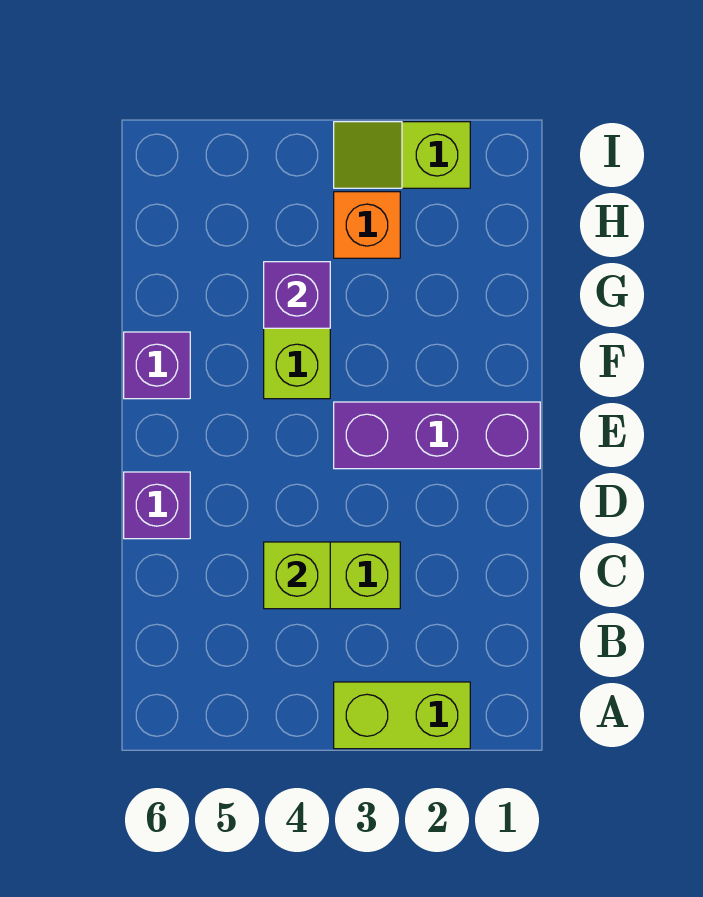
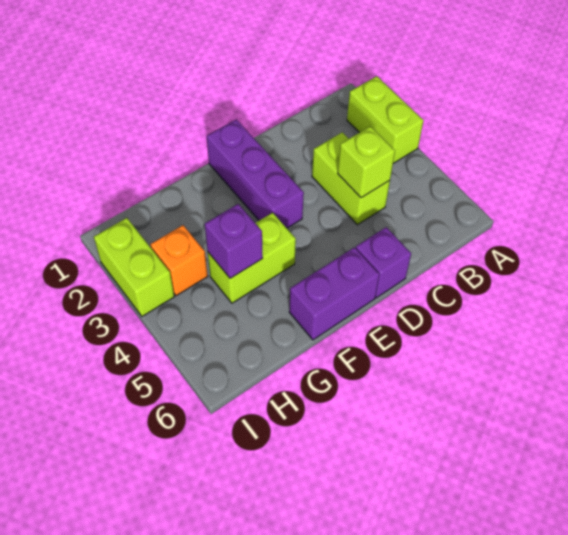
purple brick F6 level 1 -> purple brick E6:F6 level 1
lime slope I2:I3 level 1 top 2 -> lime brick I2:I3 level 1

